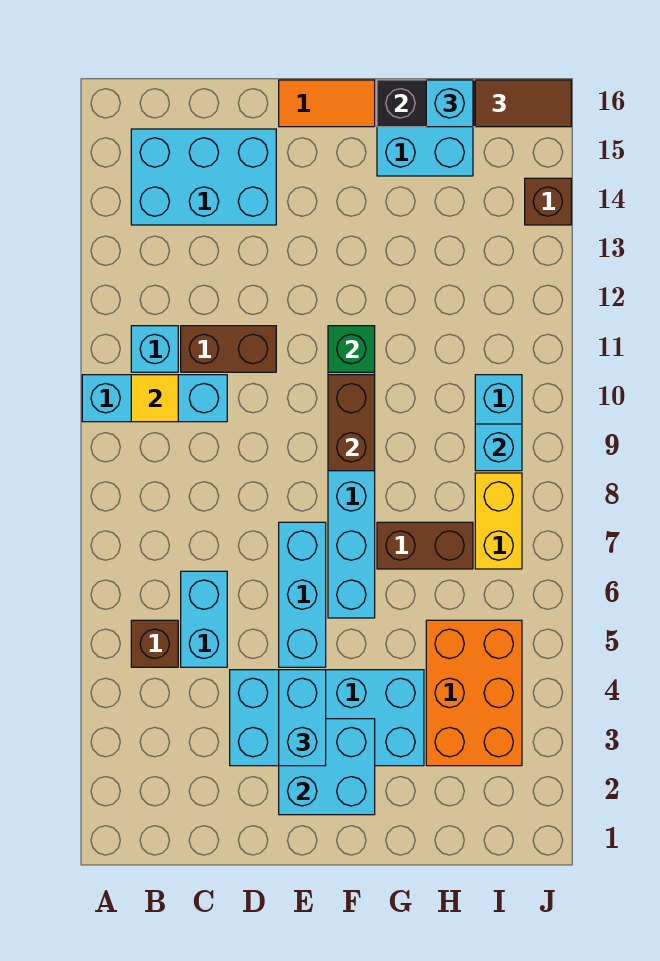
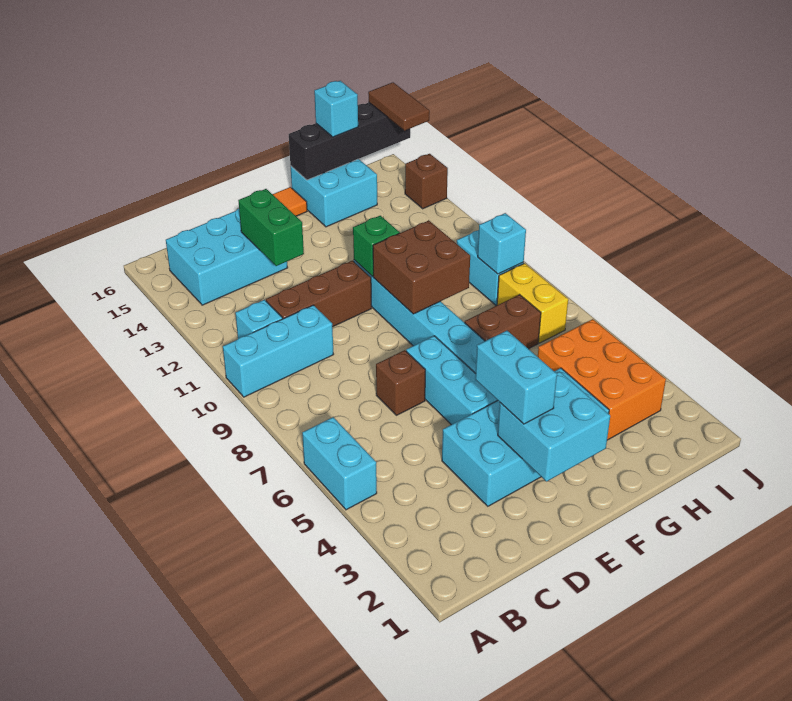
brown brick B5 level 1 -> brown brick D7 level 1
yellow tile B10 level 2 -> none
cyan brick C5:C6 level 1 -> cyan brick A5:A6 level 1
brown brick C11:D11 level 1 -> brown brick C11:E11 level 1
none -> green brick D13:D14 level 2
brown brick F9:F10 level 2 -> brown brick F9:G10 level 2
brown tile I16:J16 level 3 -> brown tile J15:J16 level 3

